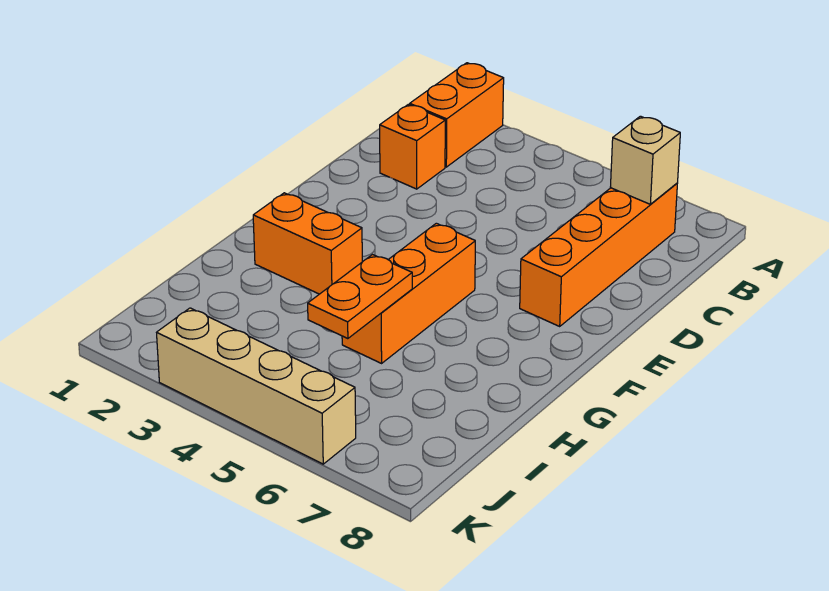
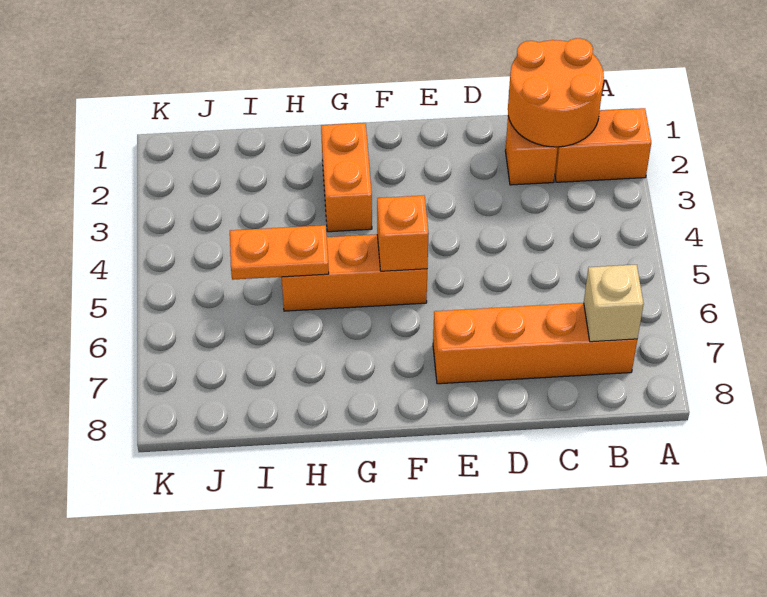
none -> orange round brick B1:C2 level 2
none -> orange brick F5 level 2
tan brick K3:K6 level 1 -> none

